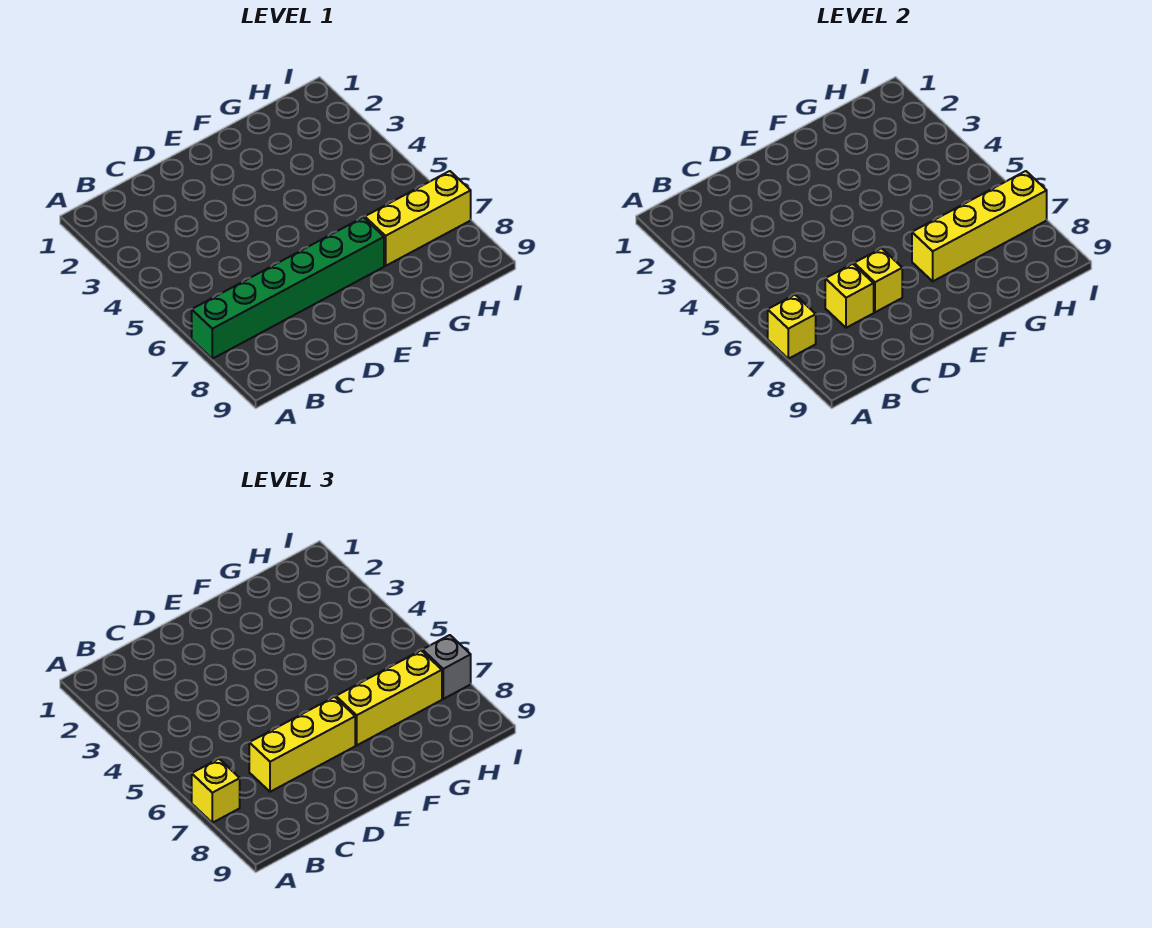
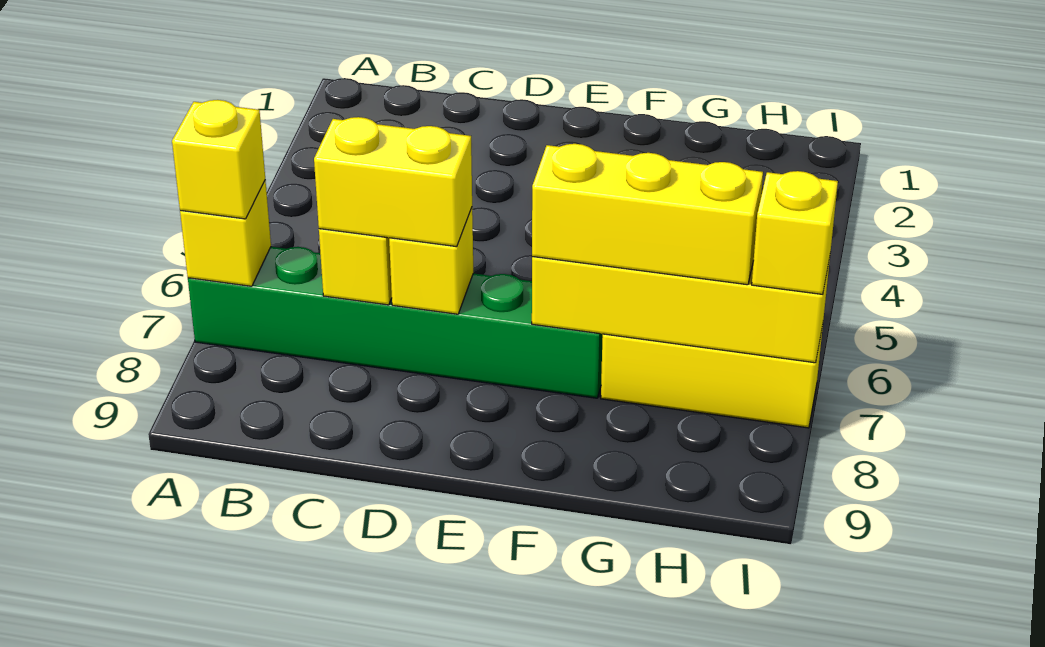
yellow brick C7:E7 level 3 -> yellow brick C7:D7 level 3
grey brick I7 level 3 -> yellow brick I7 level 3

